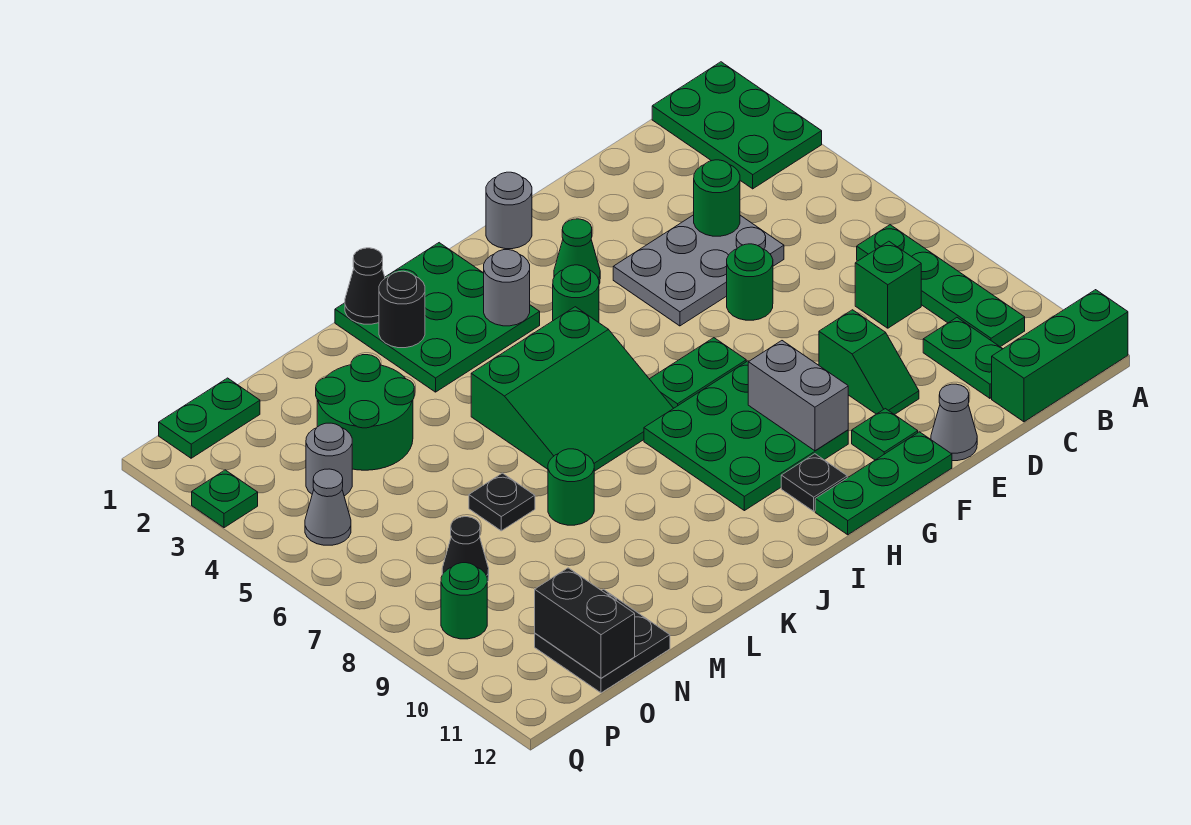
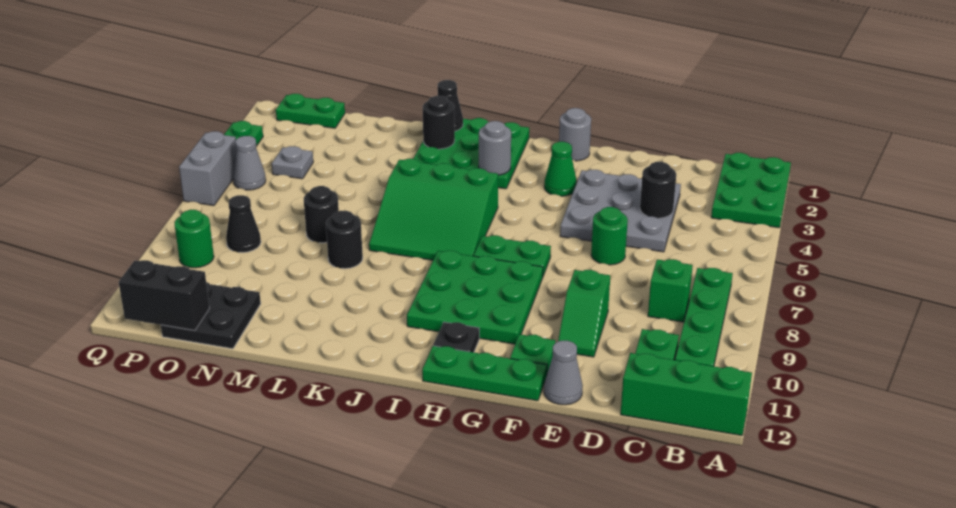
grey plate D4:F5 level 1 -> grey plate D3:F5 level 1
green round brick D4 level 2 -> black round brick D4 level 2
grey brick G9:G10 level 2 -> grey brick Q5:Q6 level 1
green round brick H4 level 1 -> none
green round brick L8 level 1 -> black round brick L8 level 1
green round brick M3:N4 level 1 -> none
black plate M7 level 1 -> black round brick M7 level 1
grey round brick O4 level 1 -> grey plate O4 level 1
black brick O11:O12 level 2 -> black brick O12:P12 level 2

